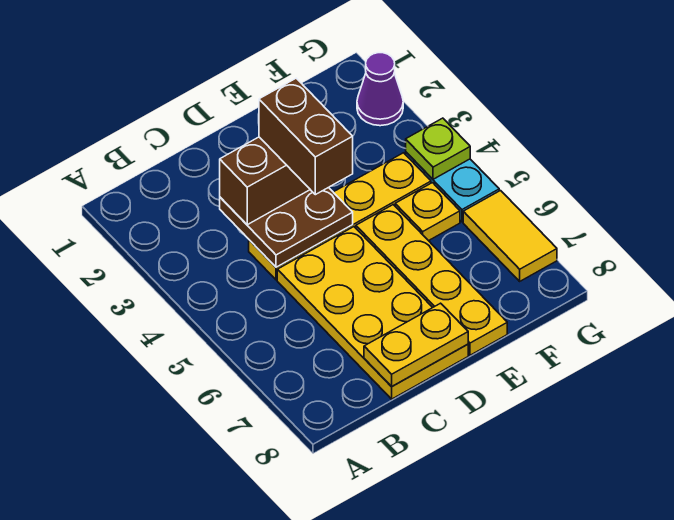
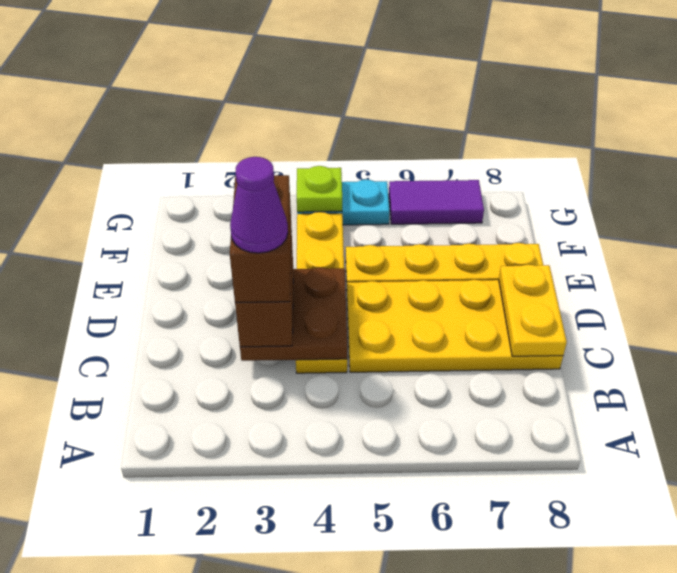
brown brick D3:D4 level 4 -> brown brick C3:D3 level 4
yellow plate F5 level 1 -> none
purple cone G2 level 1 -> purple cone C3 level 5
yellow tile G6:G7 level 1 -> purple tile G6:G7 level 1

